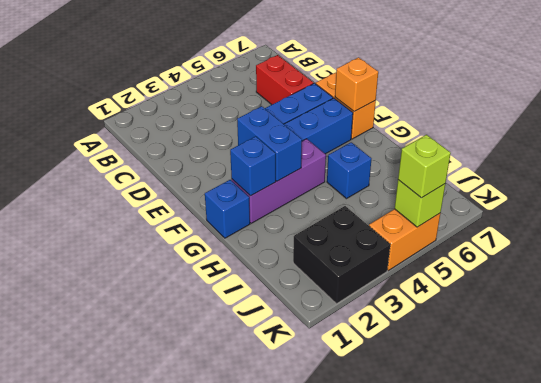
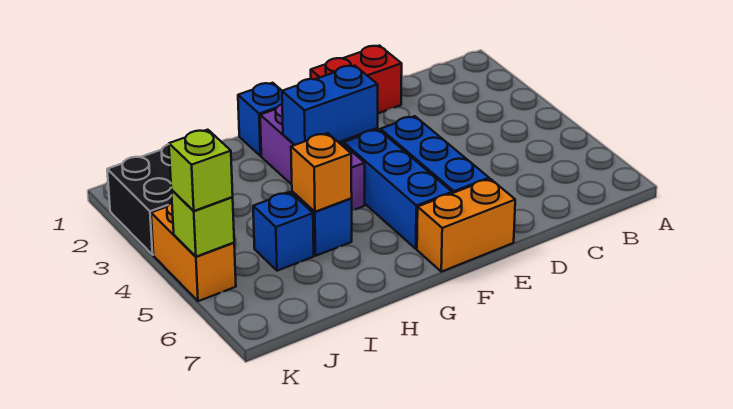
red brick C6:D6 level 1 -> red brick D1:E1 level 1
orange brick F7 level 2 -> orange brick H5 level 2
blue brick G2 level 2 -> blue brick I5 level 1

